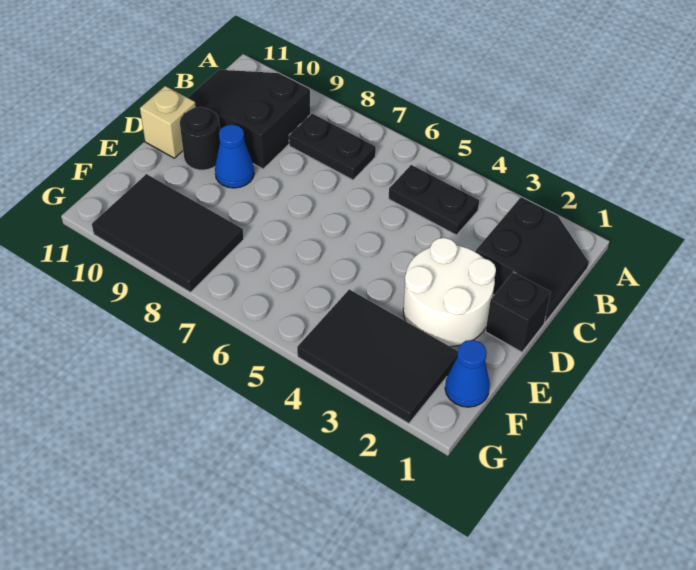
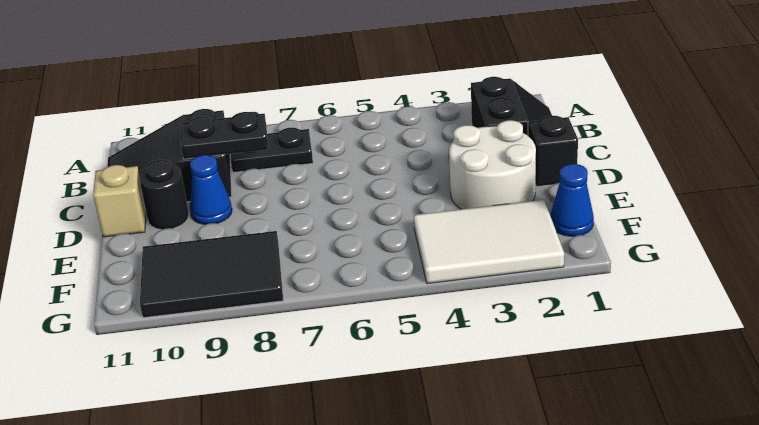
black plate B4:B5 level 1 -> black plate C8:C9 level 2
black tile F2:G4 level 1 -> white tile F2:G4 level 1

